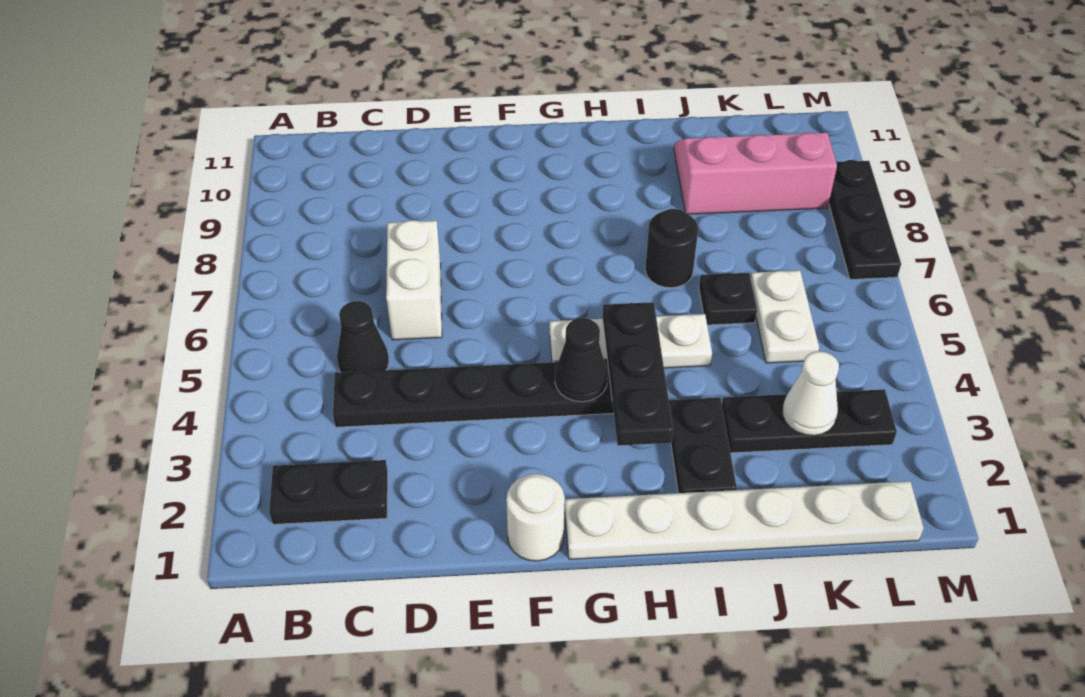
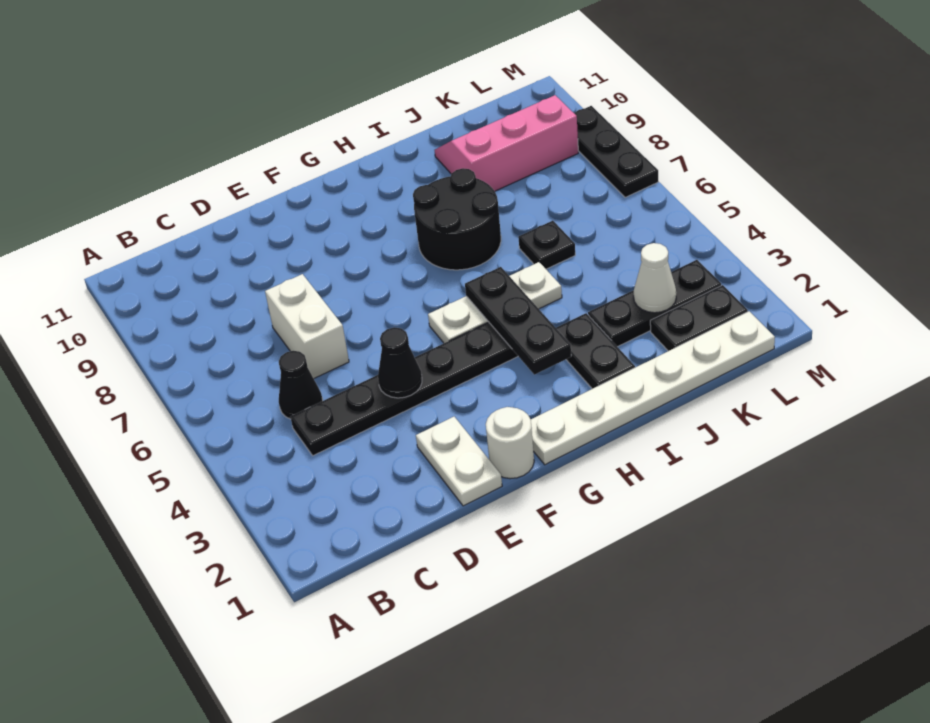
black plate B2:C2 level 1 -> black plate K2:L2 level 1
black cone G4 level 2 -> black cone E4 level 2
black round brick I7 level 1 -> black round brick H7:I8 level 1
white plate K5:K6 level 1 -> white plate E1:E2 level 1

